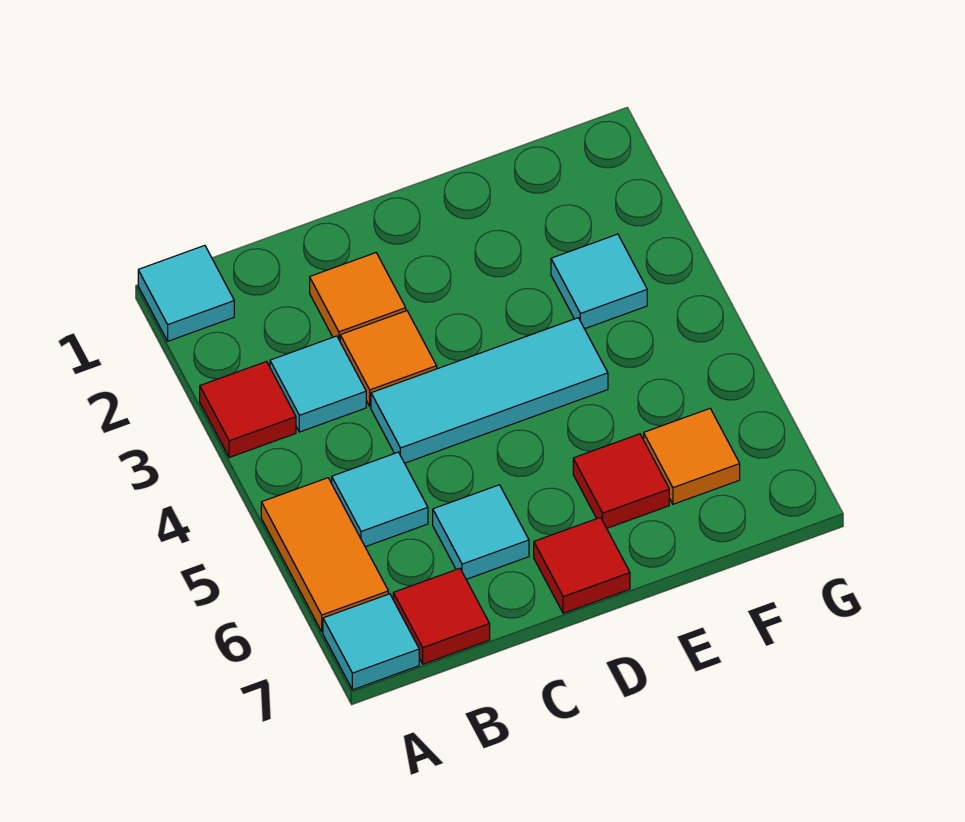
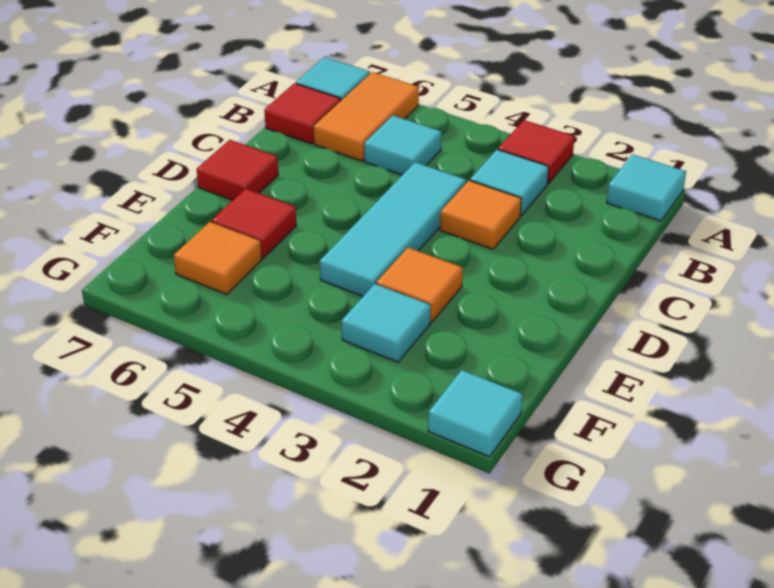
orange tile A5:A6 level 1 -> orange tile A6:B6 level 1
orange tile C2 level 1 -> orange tile E3 level 1
cyan tile C6 level 1 -> cyan tile G1 level 1

